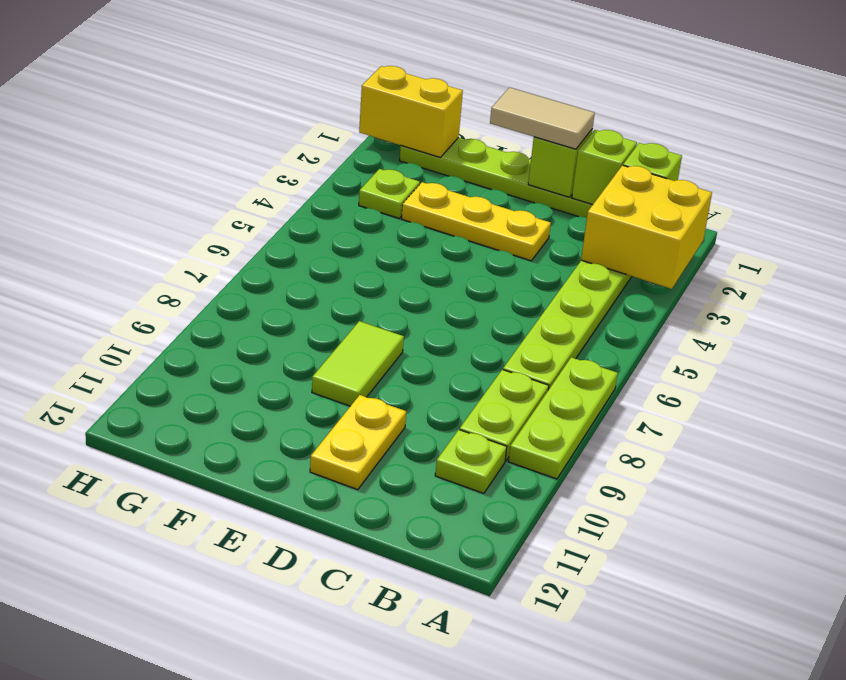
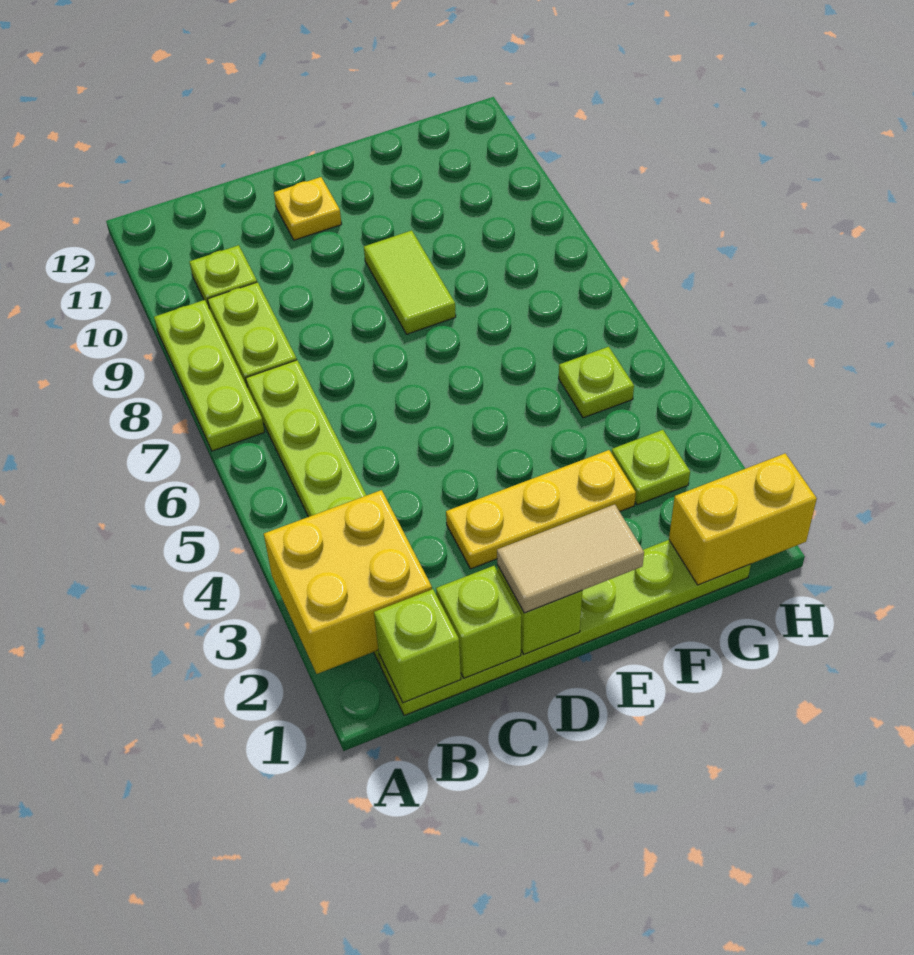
yellow plate D10:D11 level 1 -> yellow plate D11 level 1
none -> lime plate G5 level 1

